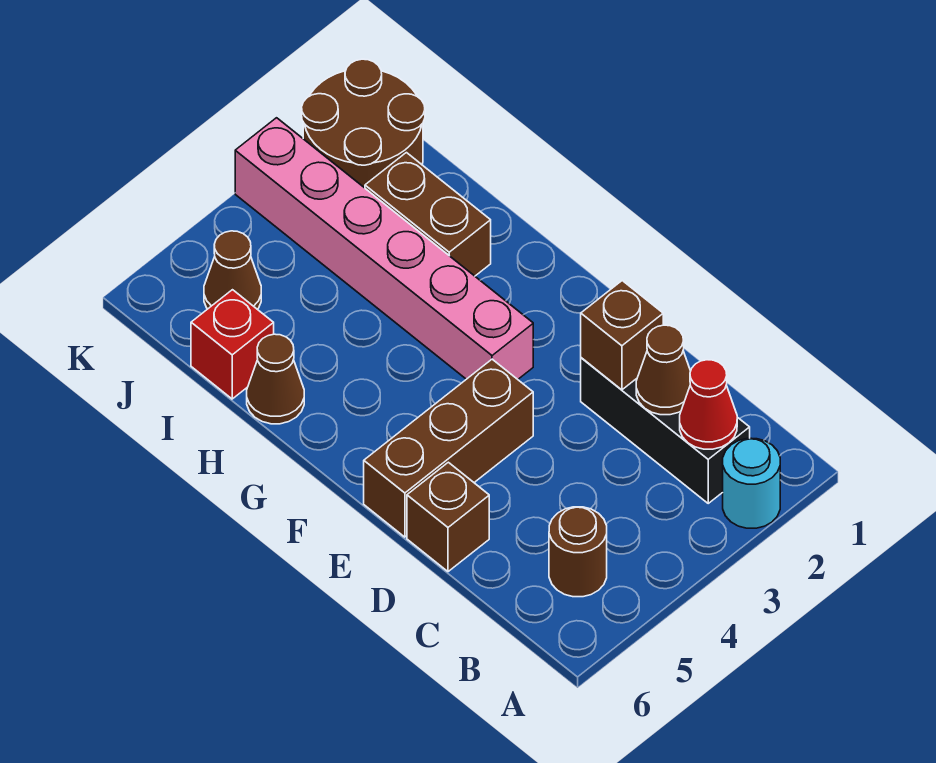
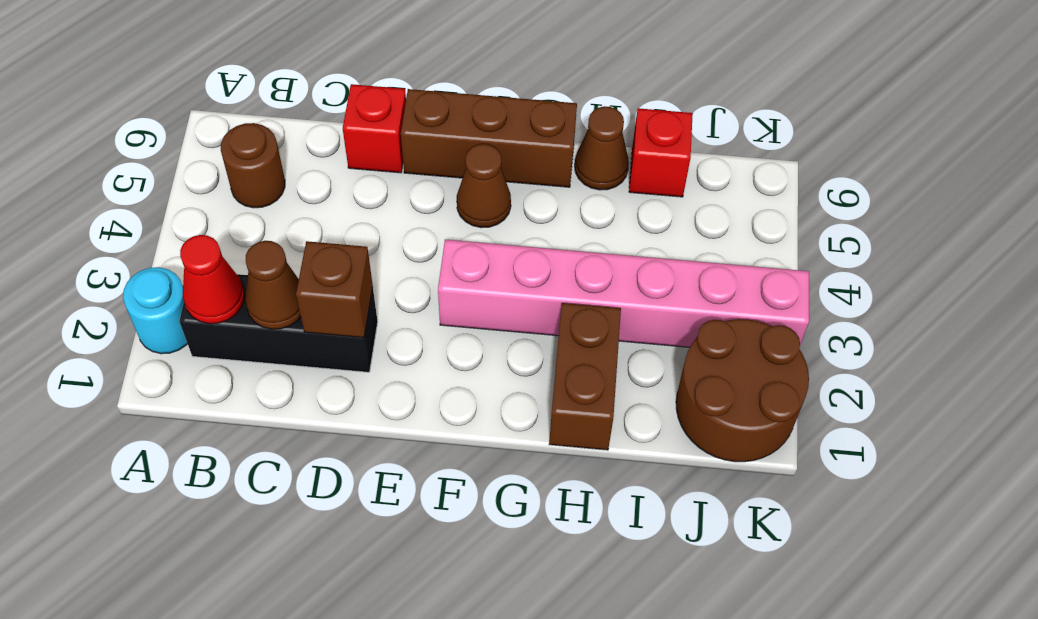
brown brick D6 level 1 -> red brick D6 level 1
brown brick E4:E6 level 1 -> brown brick E6:G6 level 1
brown brick H2:I2 level 1 -> brown brick H1:H2 level 1
brown cone J5 level 1 -> brown cone F5 level 1

